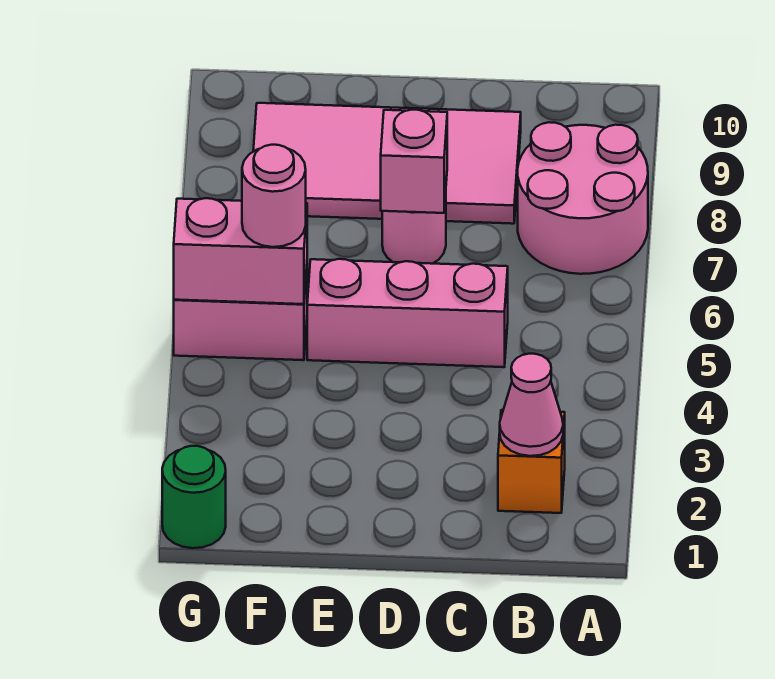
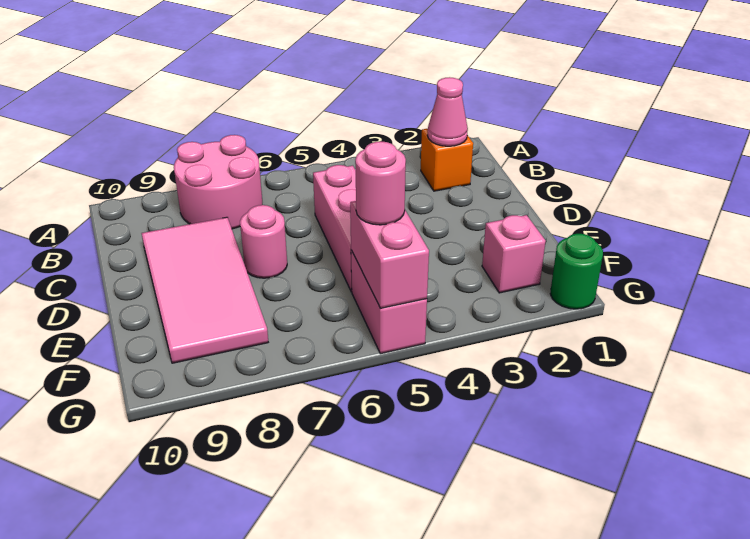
pink brick D7 level 2 -> pink brick F2 level 1

